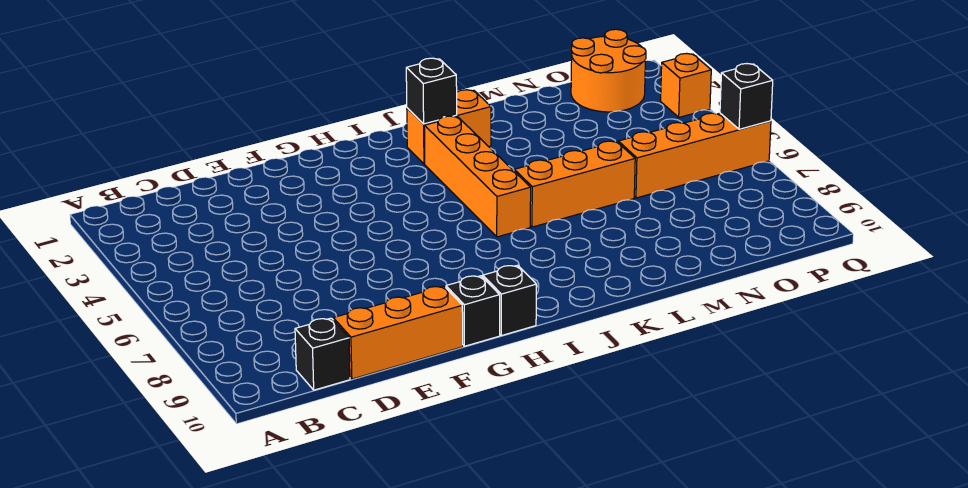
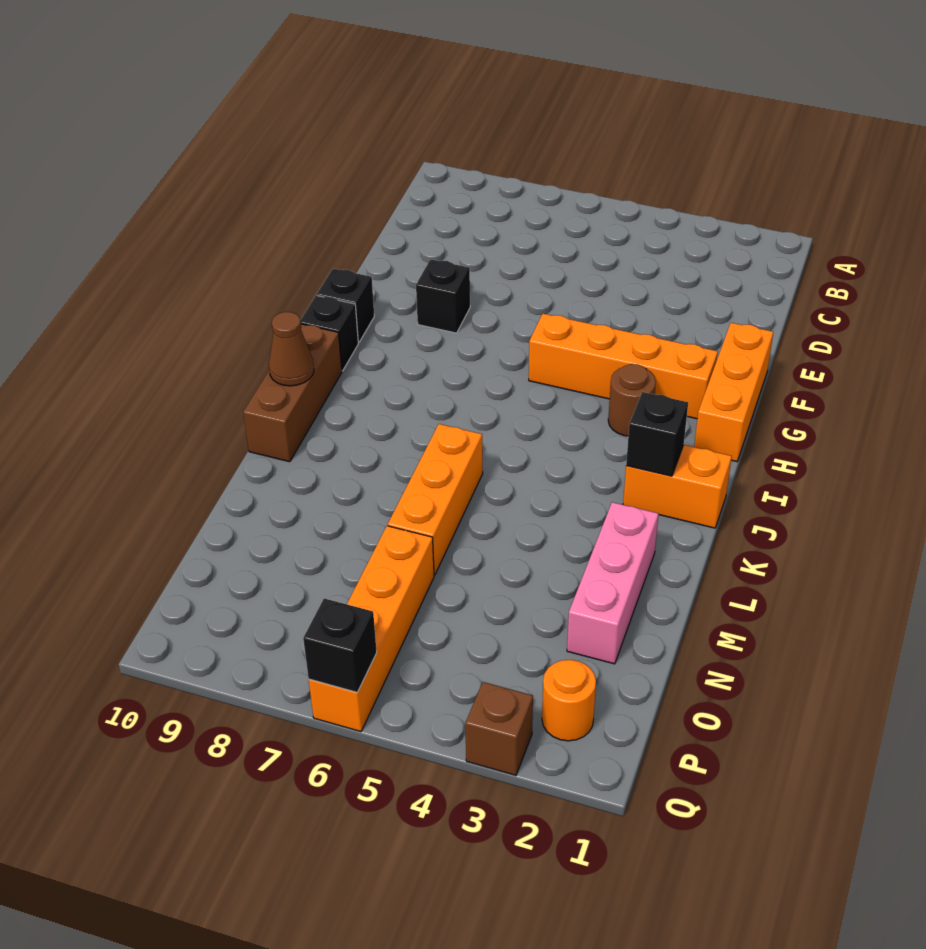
black brick C10 level 1 -> black brick F8 level 1
orange brick D10:F10 level 1 -> orange brick F1:H1 level 1
none -> brown round brick H3 level 1
none -> brown brick I10:K10 level 1
orange brick J2:K2 level 1 -> orange brick J1:J2 level 1
orange brick J3:J6 level 1 -> orange brick G2:G5 level 1
none -> brown cone J10 level 2
none -> pink brick L2:N2 level 1
orange round brick O1:P2 level 1 -> orange round brick P2 level 1
orange brick Q3 level 1 -> brown brick Q3 level 1

